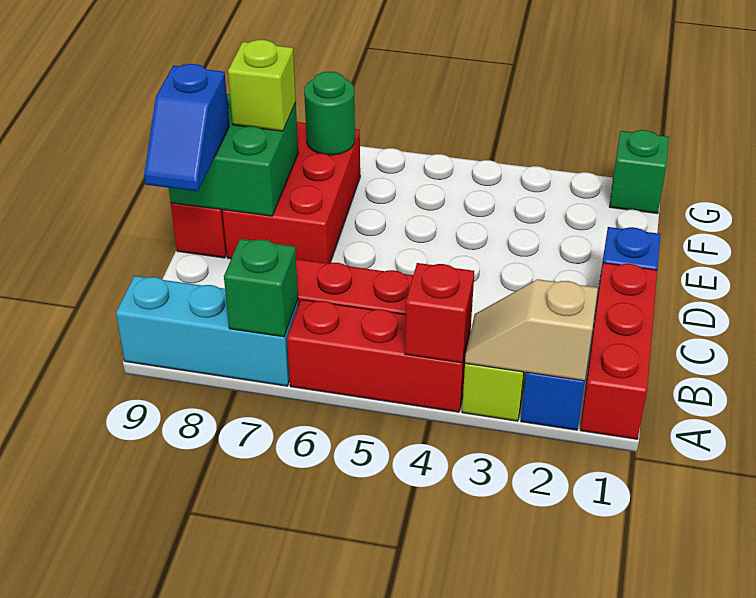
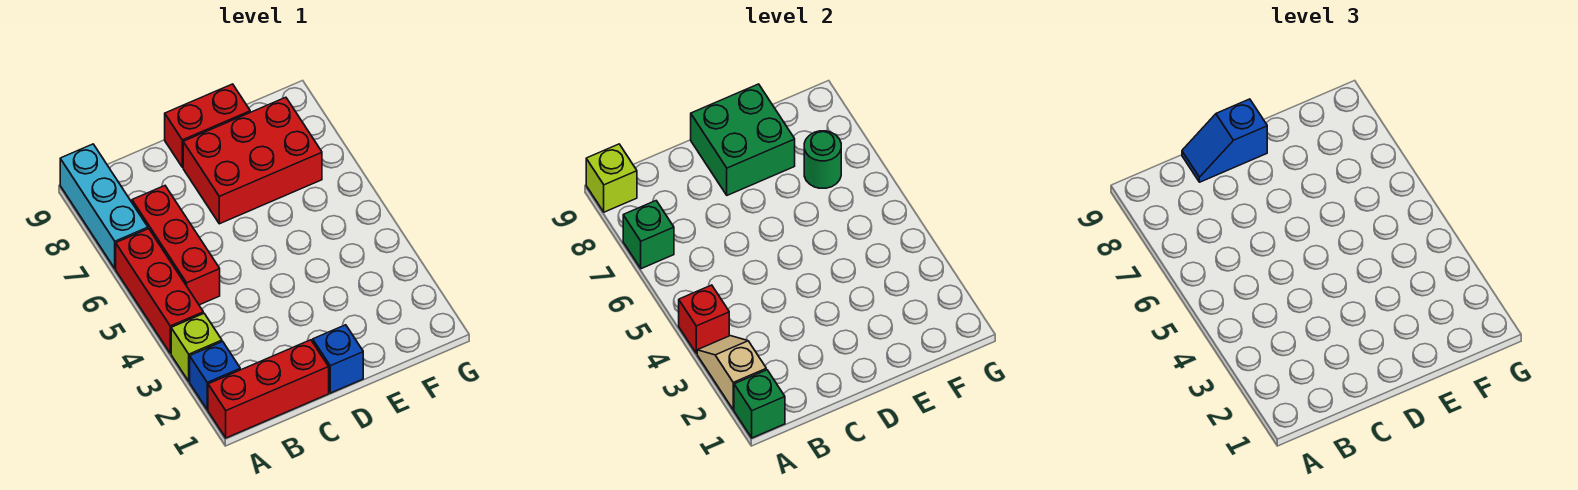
lime brick E8 level 3 -> lime brick A9 level 2
green brick G1 level 1 -> green brick A1 level 2

